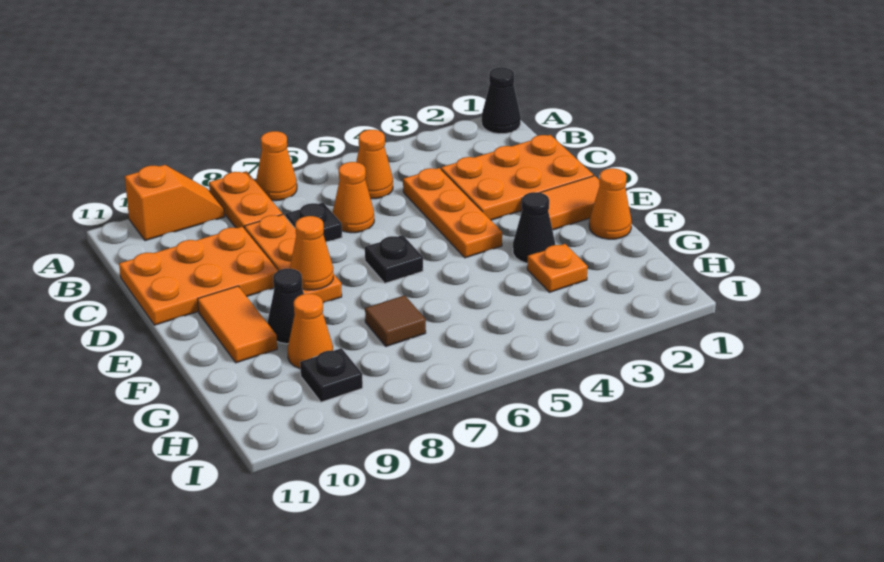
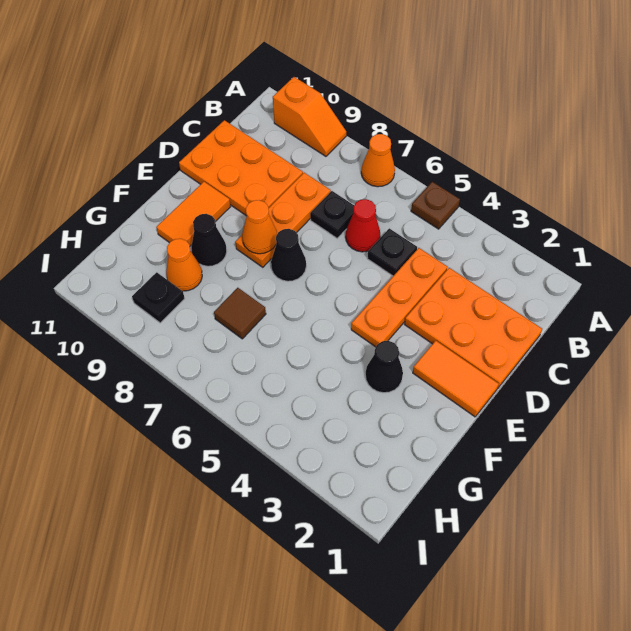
black cone A1 level 1 -> black cone E7 level 1
none -> brown plate A5 level 1
orange plate A8:B8 level 1 -> none
orange cone B5 level 1 -> none
orange cone C6 level 1 -> red cone C6 level 1
black plate E6 level 1 -> black plate C5 level 1
orange cone F1 level 1 -> none
orange plate G3 level 1 -> none

